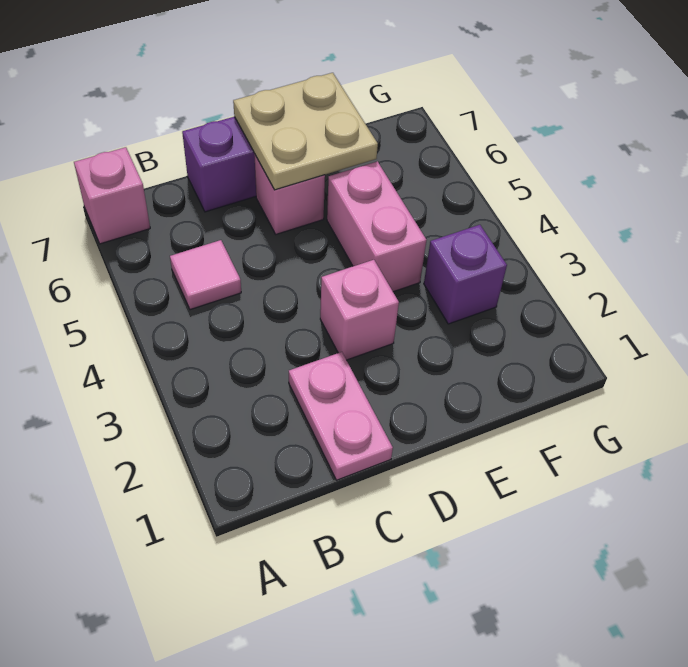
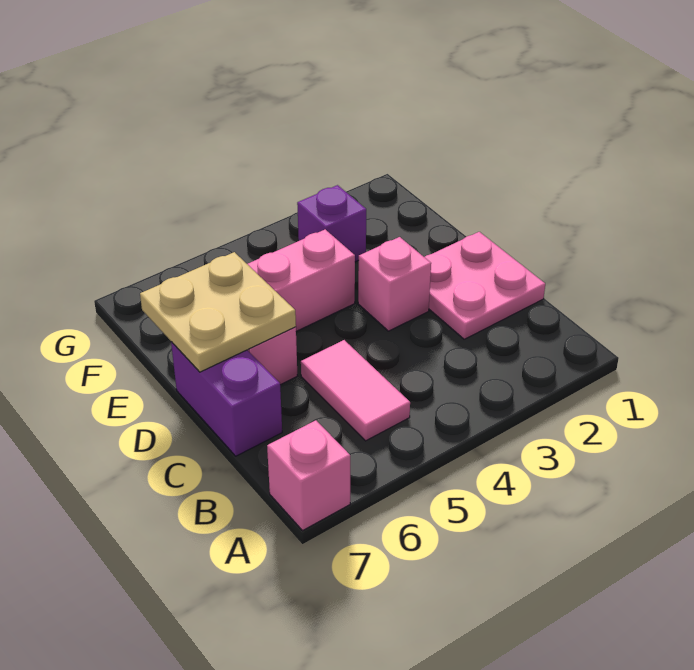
pink tile B5 level 1 -> pink tile B5:C5 level 1
pink plate C1:C2 level 1 -> pink plate C1:D2 level 1

